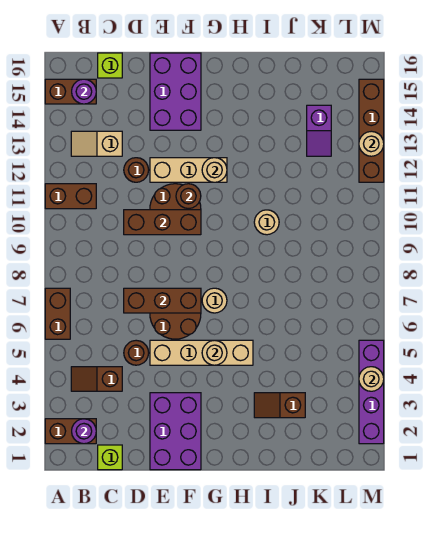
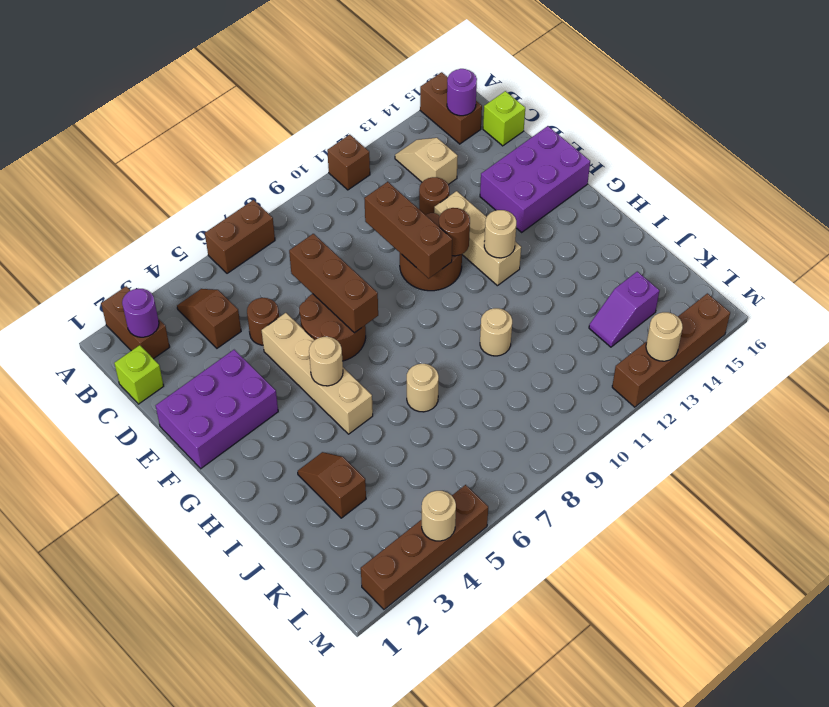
brown brick A11:B11 level 1 -> brown brick A11 level 1
tan round brick G7 level 1 -> tan round brick I7 level 1
purple brick M2:M5 level 1 -> brown brick M2:M5 level 1

